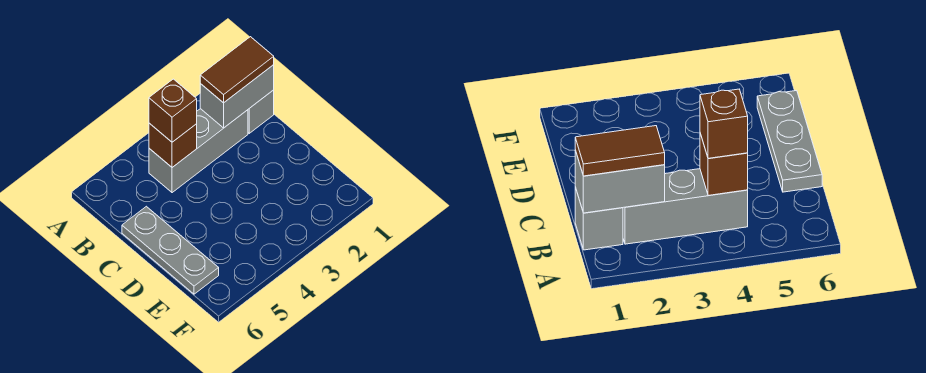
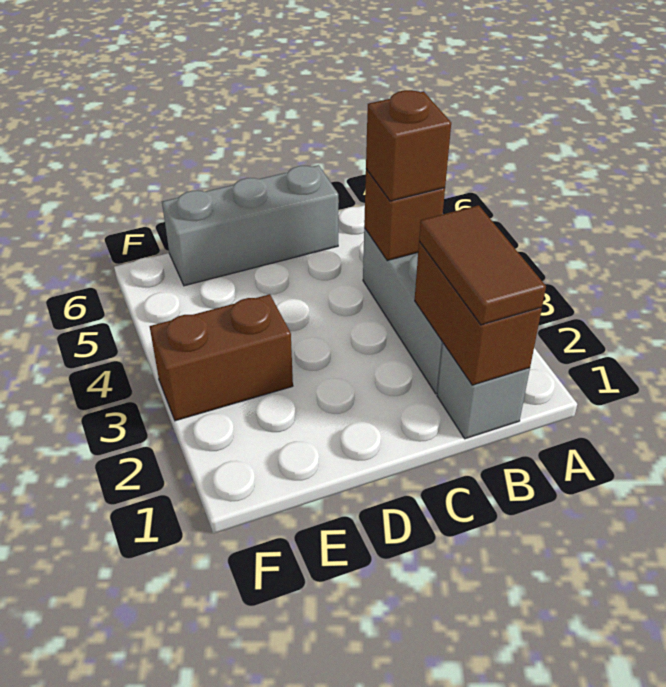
grey brick B1:B2 level 2 -> brown brick B1:B2 level 2
grey plate C6:E6 level 1 -> grey brick C6:E6 level 1
none -> brown brick E3:F3 level 1

